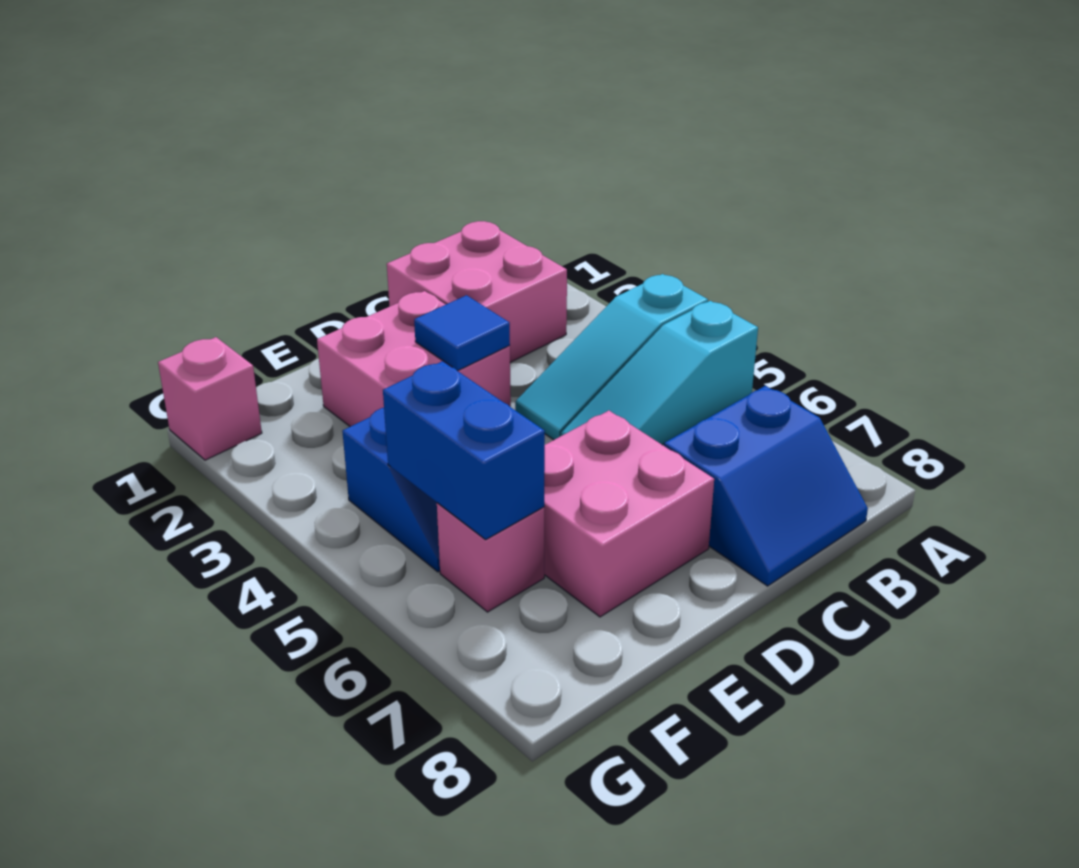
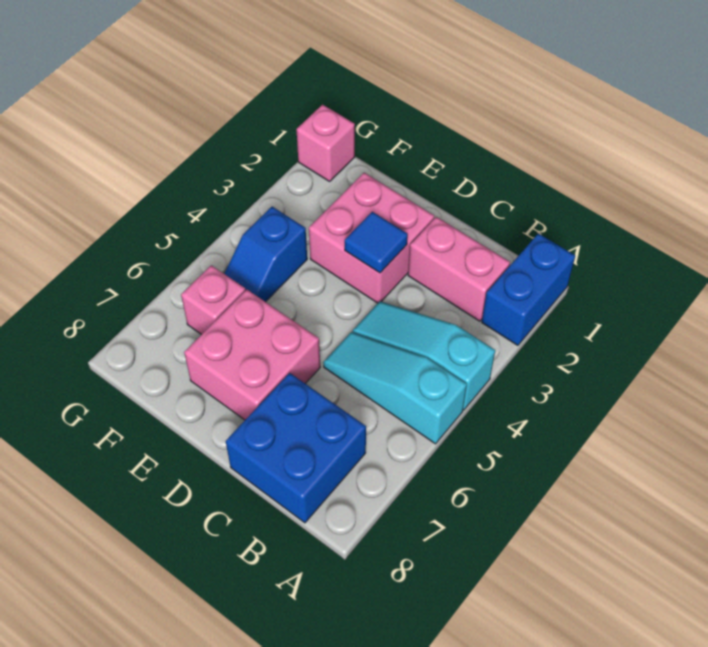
pink brick B1:C2 level 1 -> pink brick B2:C2 level 1
blue slope B7:C8 level 1 top 7 -> blue brick B7:C8 level 1
blue brick F5:F6 level 2 -> blue brick A1:A2 level 1

